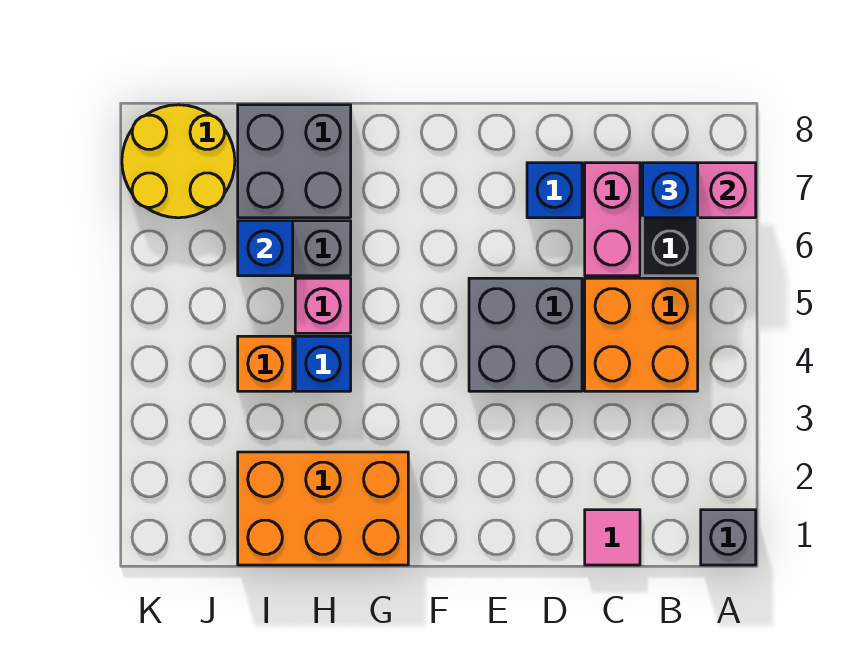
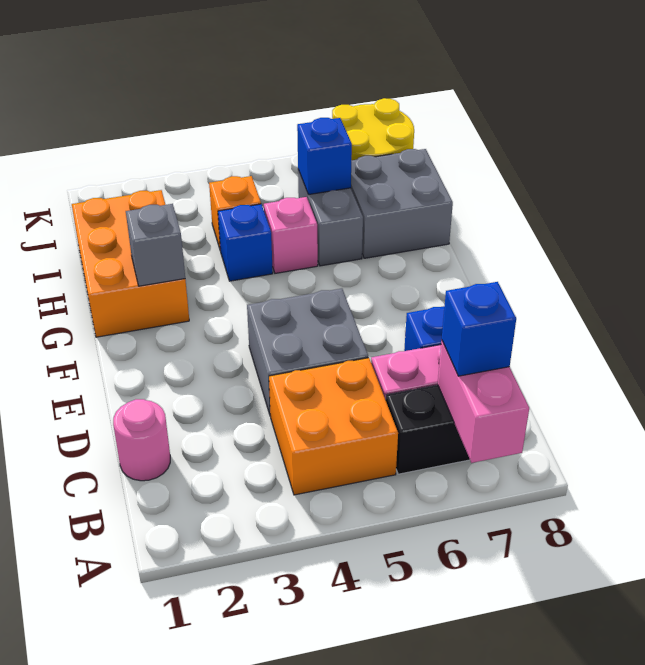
grey brick A1 level 1 -> grey brick G2 level 2
pink tile C1 level 1 -> pink round brick C1 level 1

